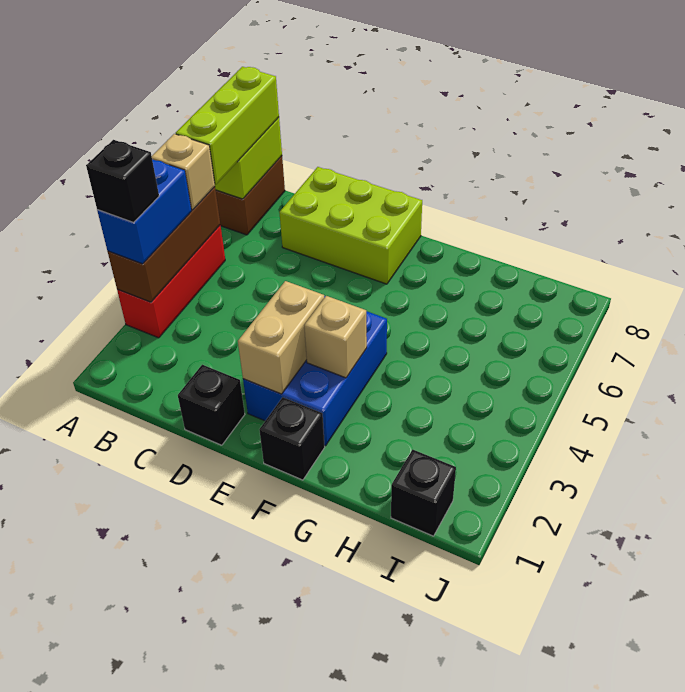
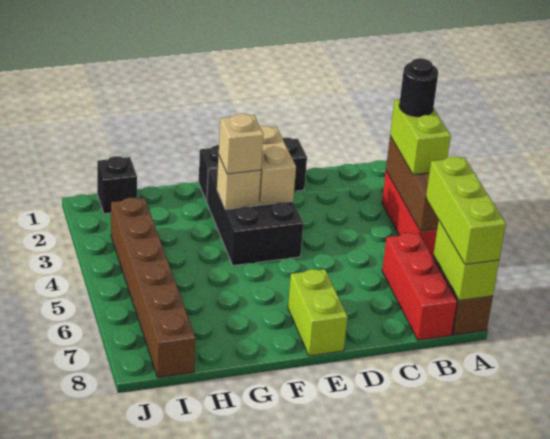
blue brick A3:A4 level 3 -> lime brick A3:A4 level 3
black brick A3 level 4 -> black round brick A3 level 4
tan brick A5 level 3 -> tan brick F3 level 3
none -> red brick B6:B8 level 1
lime brick C7:E8 level 1 -> lime brick E7:E8 level 1
blue brick E2:F4 level 1 -> black brick E2:F4 level 1
none -> brown brick I3:I8 level 1

